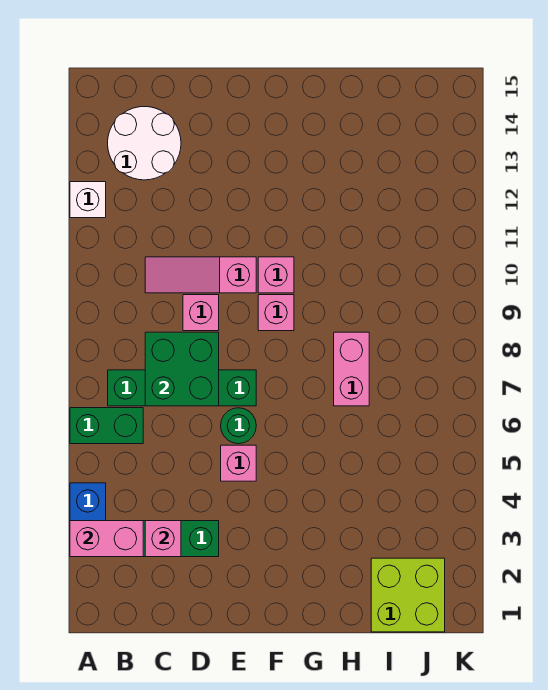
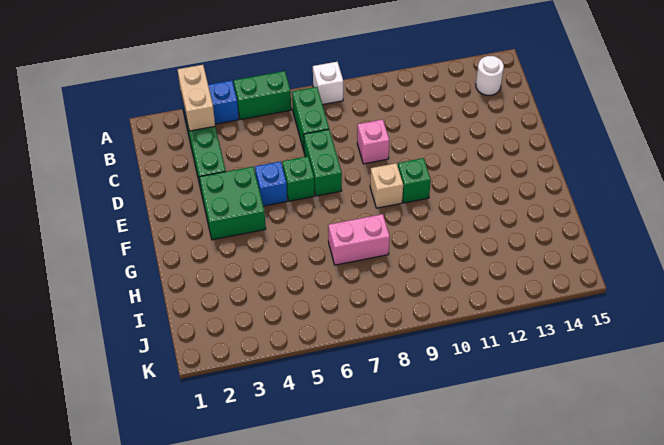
pink brick A3:B3 level 2 -> tan brick A3:B3 level 2
green brick A6:B6 level 1 -> green brick A5:A6 level 1
white brick A12 level 1 -> white brick A8 level 1
white round brick B13:C14 level 1 -> white round brick B14 level 1
pink brick C3 level 2 -> none
green brick C7:D8 level 2 -> green brick E3:F4 level 1
pink slope C10:E10 level 1 top E -> none
pink brick E5 level 1 -> blue brick E5 level 1
green round brick E6 level 1 -> green brick E6 level 1
pink brick F9 level 1 -> tan brick F9 level 1
pink brick F10 level 1 -> green brick F10 level 1
lime brick I1:J2 level 1 -> none

